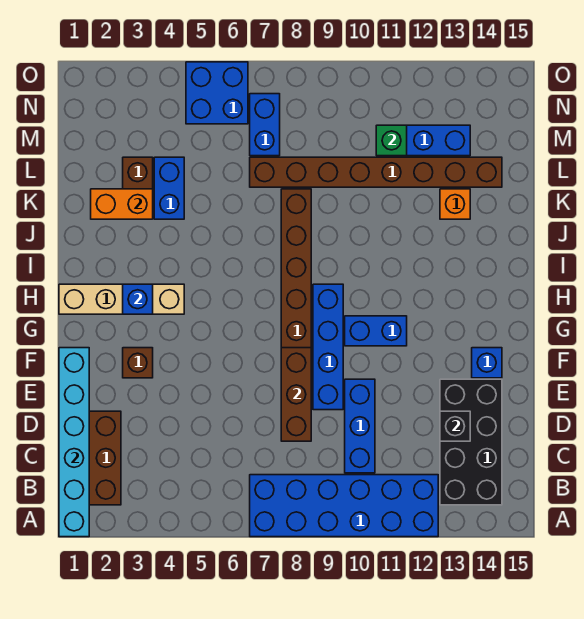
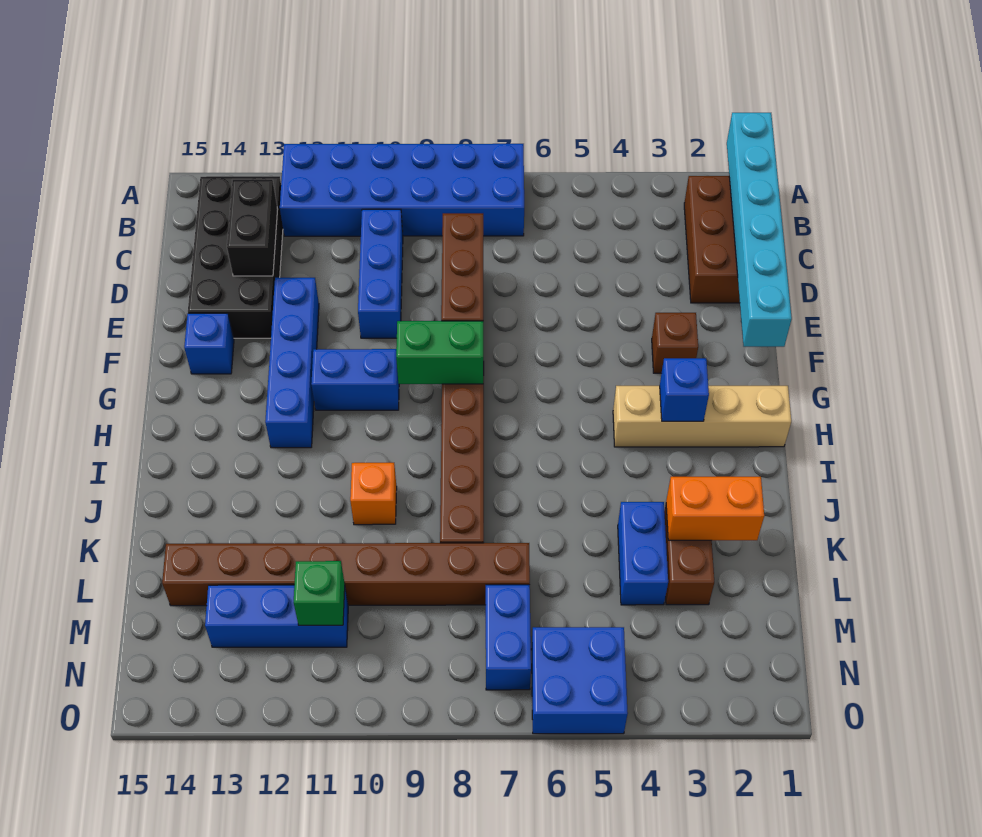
black brick D13 level 2 -> black brick C13:D13 level 2
blue brick E9:H9 level 1 -> blue brick E12:H12 level 1
none -> green brick G8:G9 level 2
orange brick K13 level 1 -> orange brick J10 level 1

